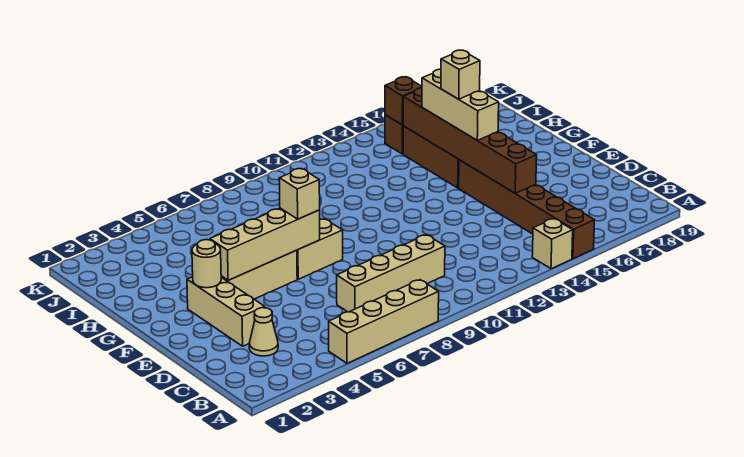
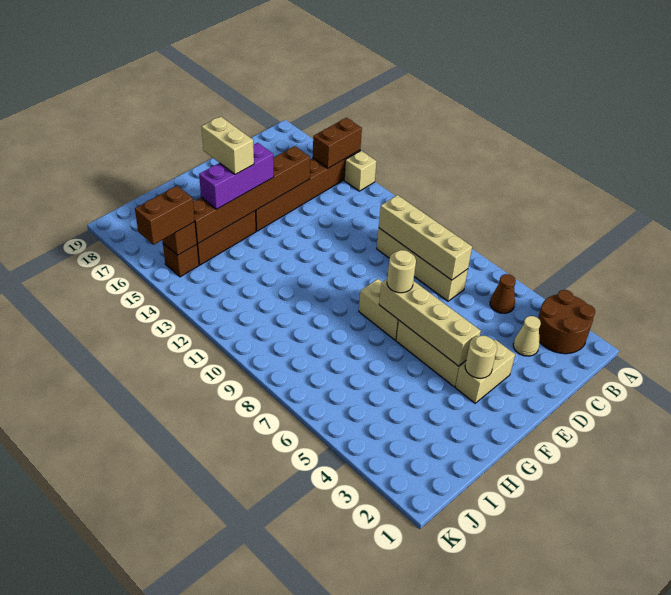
none -> brown round brick A2:B3 level 1
tan brick A5:A8 level 1 -> tan brick C7:C10 level 2
none -> brown brick A15:B15 level 2
none -> brown cone B5 level 1
tan brick D3:F3 level 1 -> tan brick E3:F3 level 1
tan brick F7 level 3 -> tan round brick F7 level 3
tan brick F15:H15 level 3 -> purple brick F15:H15 level 3
tan brick G15 level 4 -> tan brick G15:G16 level 4
none -> brown brick J15:K15 level 3

